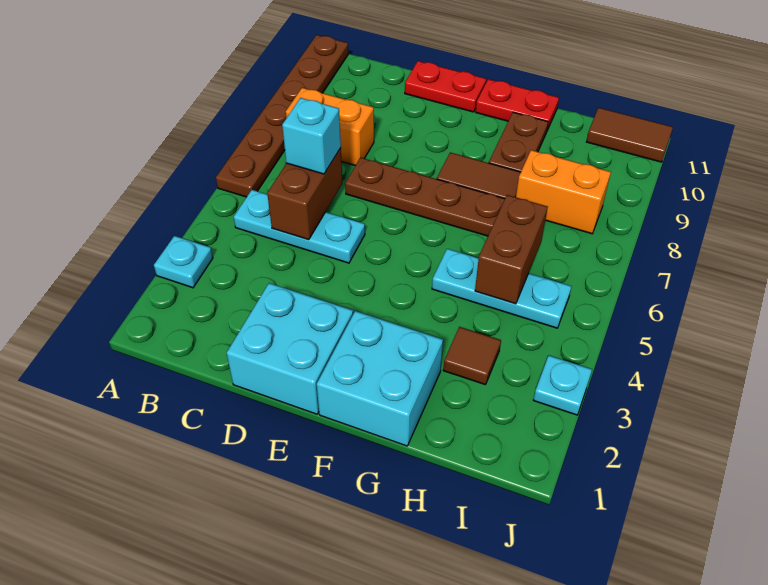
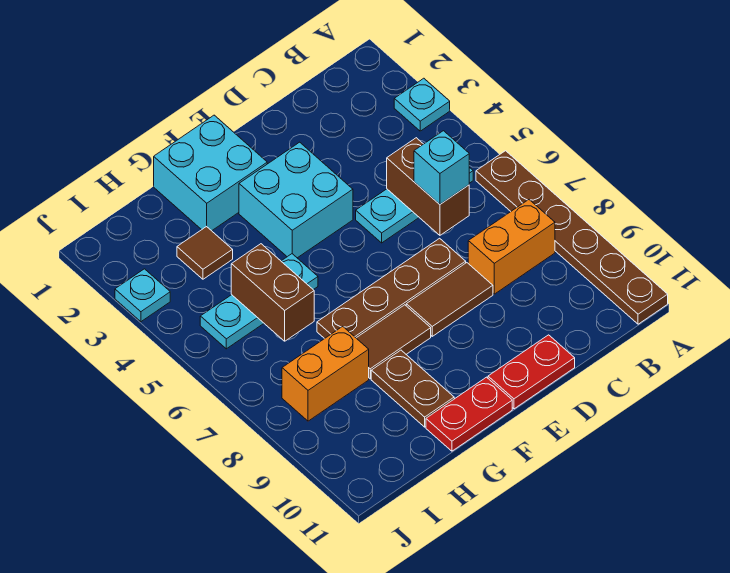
cyan brick D1:E2 level 1 -> cyan brick E3:F4 level 1
brown tile I11:J11 level 1 -> brown tile D8:E8 level 1

